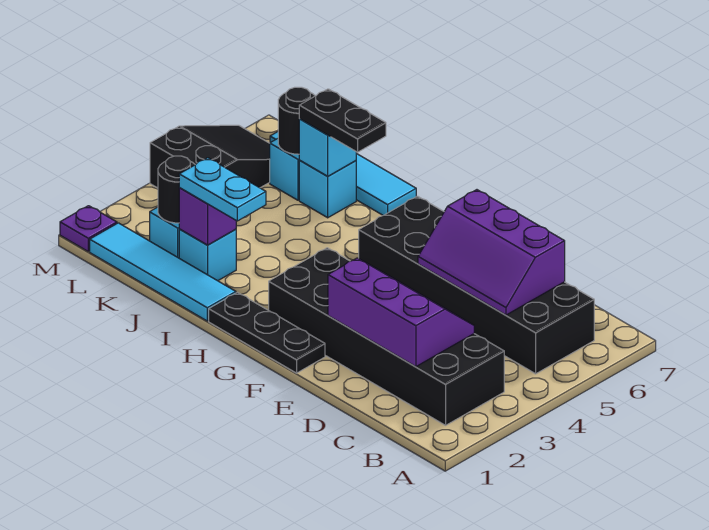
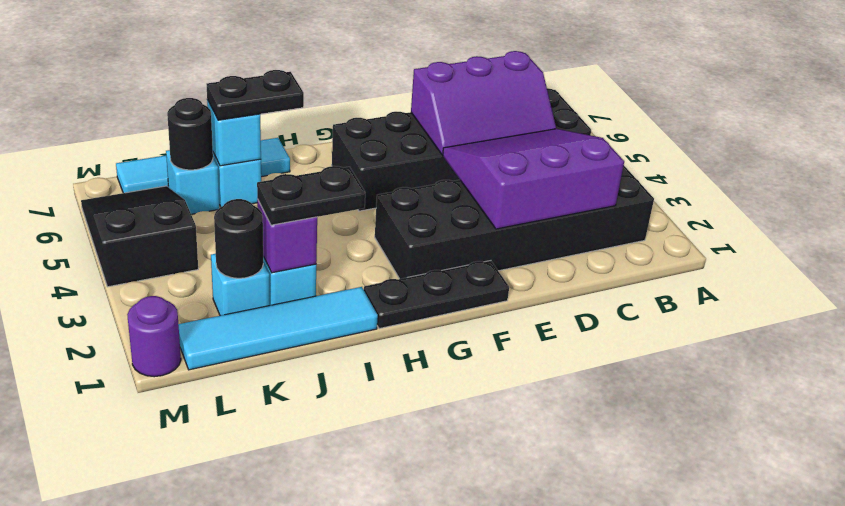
purple slope C2:E3 level 2 top 2 -> purple slope C2:E4 level 2 top 2
cyan plate I2:J2 level 3 -> black plate I2:J2 level 3
purple plate M1 level 1 -> purple round brick M1 level 1

